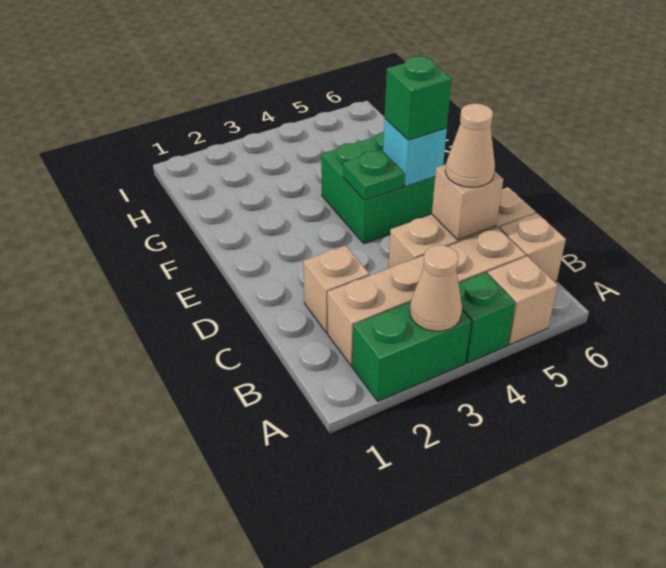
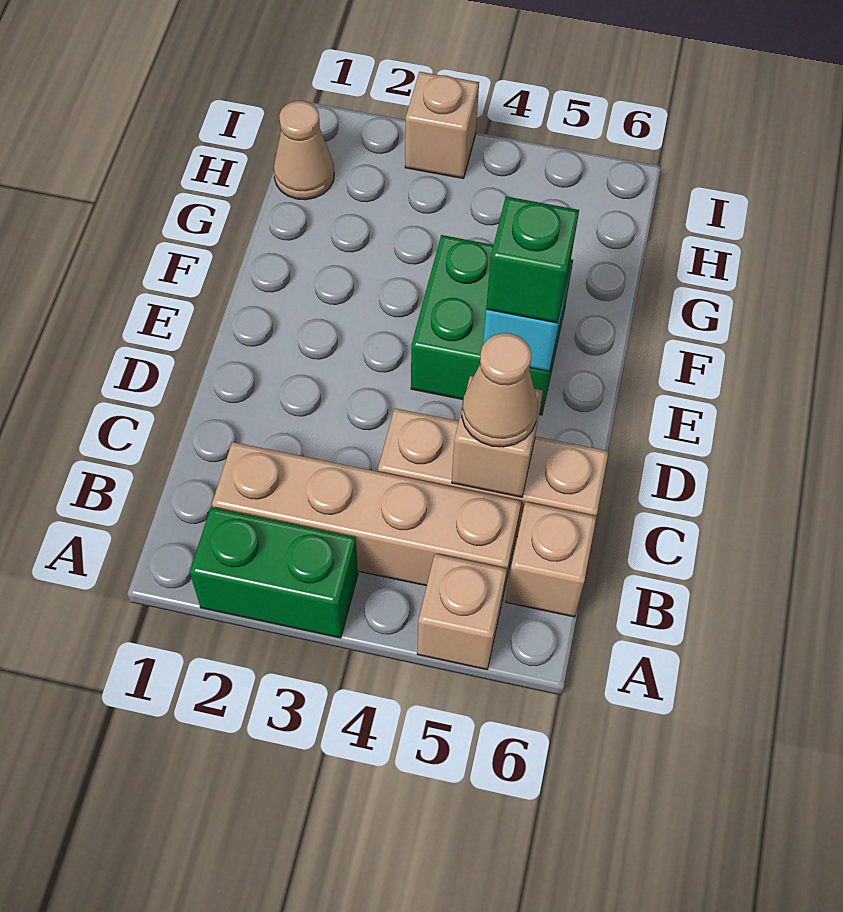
tan cone A3 level 2 -> tan cone H1 level 1
green brick A4 level 1 -> none
tan brick C2 level 1 -> tan brick I3 level 1
green plate E4 level 2 -> none

